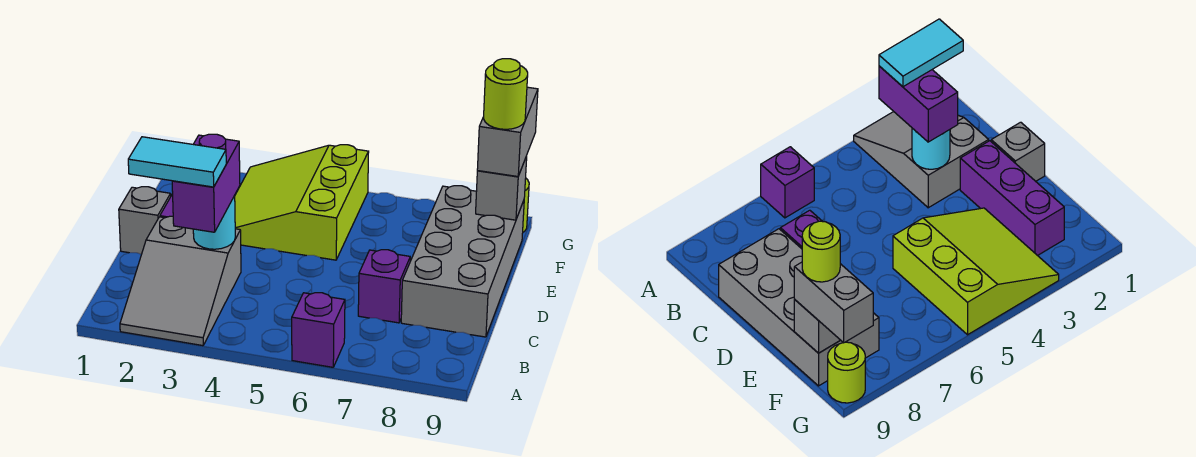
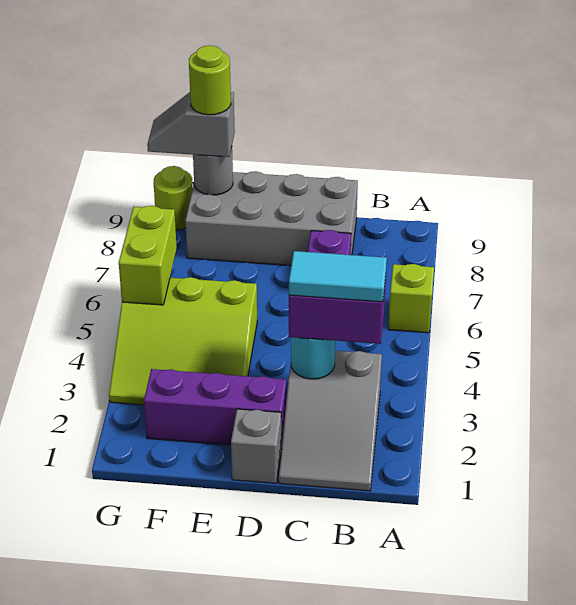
grey slope A2:C3 level 1 top C -> grey slope B1:C3 level 1 top 3
purple brick A6 level 1 -> lime brick A6 level 1
cyan tile B2:B3 level 4 -> cyan tile B3:C3 level 4
grey brick F9 level 2 -> grey round brick F9 level 2
grey brick F9:G9 level 3 -> grey slope F9:G9 level 3 top F
none -> lime brick G5:G6 level 2

